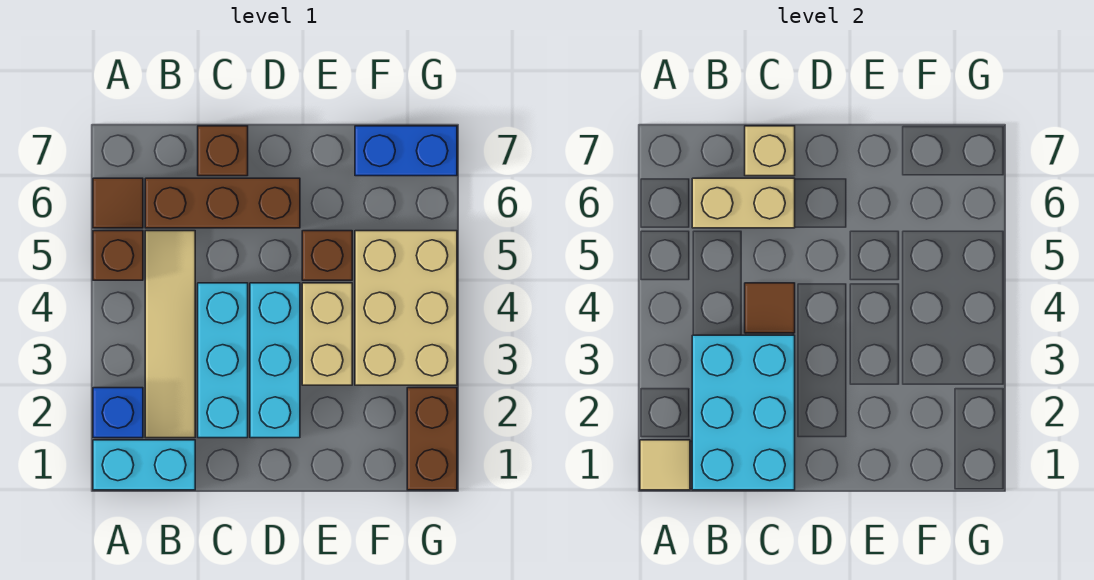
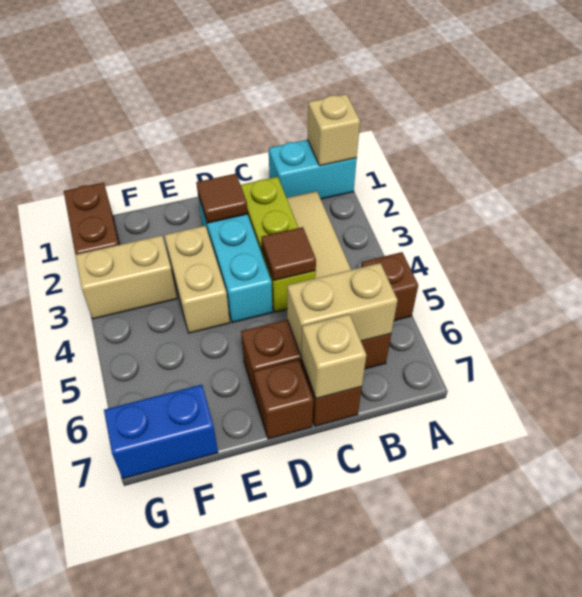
tan tile A1 level 2 -> tan brick A1 level 2
blue brick A2 level 1 -> none
brown tile A6 level 1 -> brown tile D2 level 2
cyan brick B1:C3 level 2 -> none
cyan brick C2:C4 level 1 -> lime brick C2:C4 level 1
brown brick E5 level 1 -> brown brick D7 level 1
tan brick F3:G5 level 1 -> tan brick F3:G3 level 1

